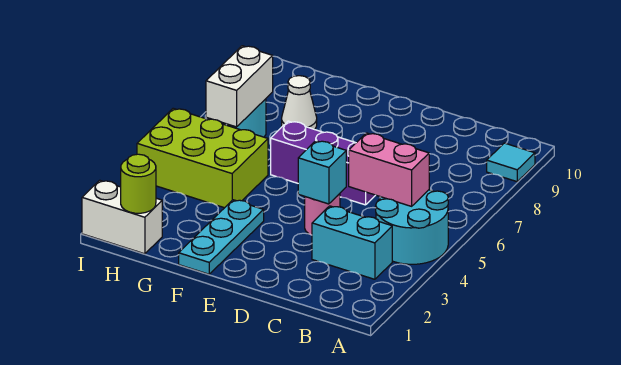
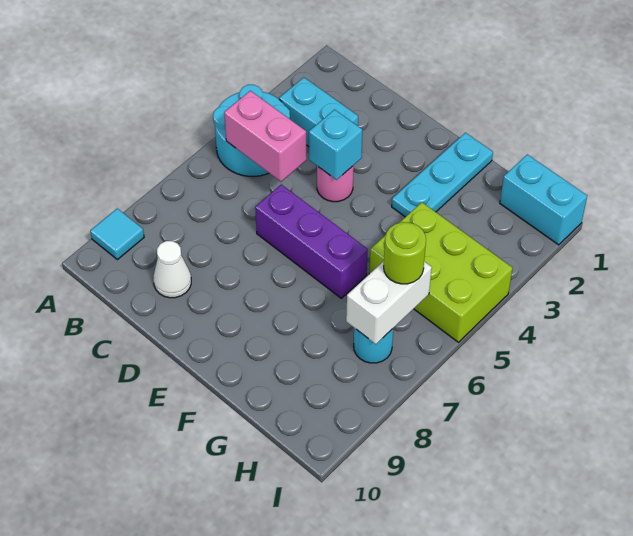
white cone G8 level 1 -> white cone C9 level 1
white brick H1:I1 level 1 -> cyan brick H1:I1 level 1
lime round brick H1 level 2 -> lime round brick H6 level 3

